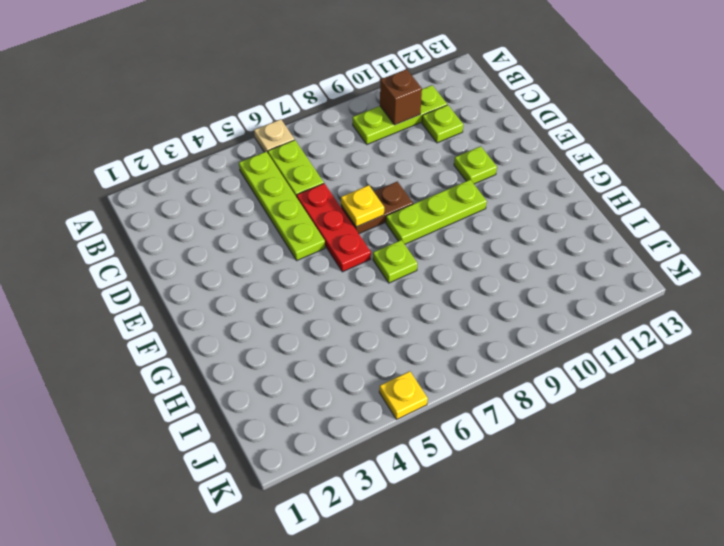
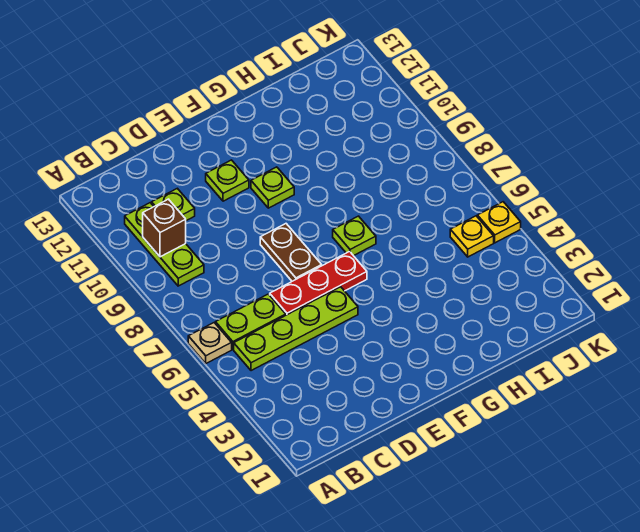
yellow plate E7 level 2 -> yellow plate J5 level 1
lime plate F8:F10 level 1 -> lime plate F10 level 1

